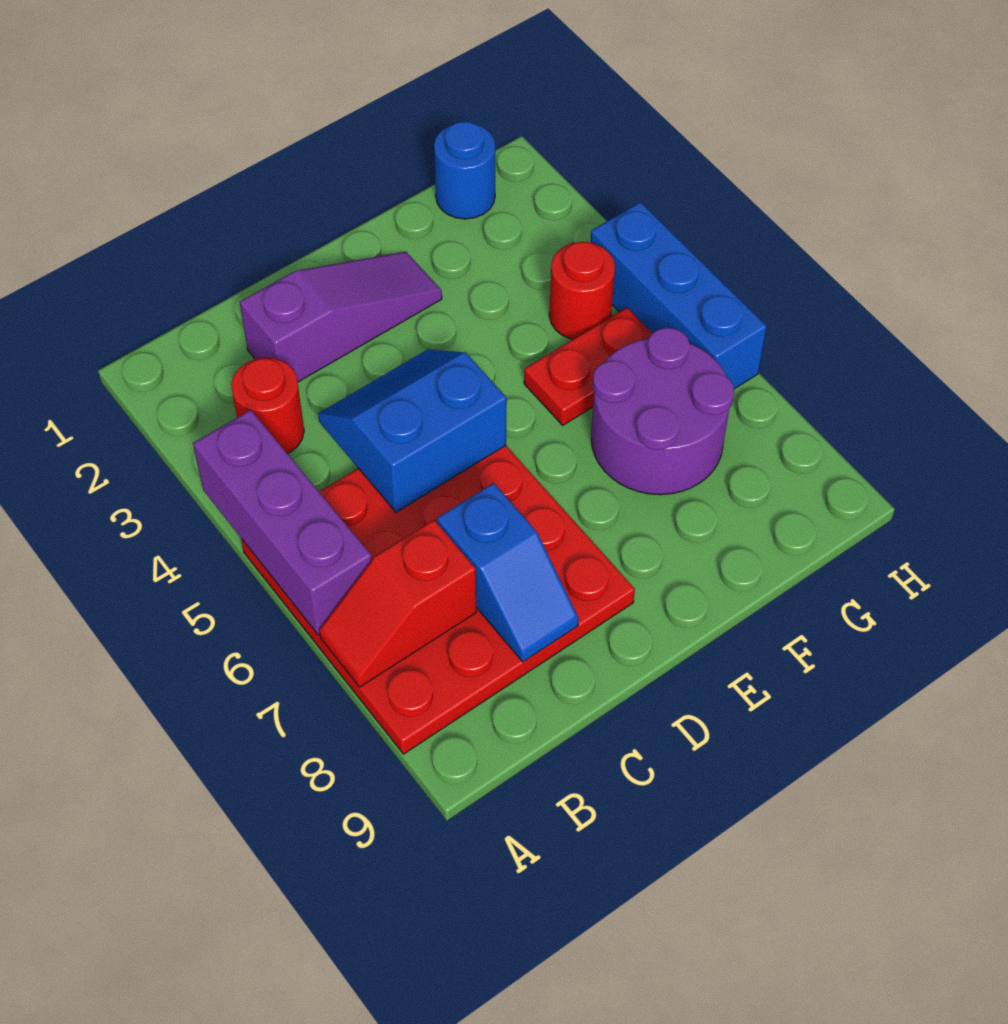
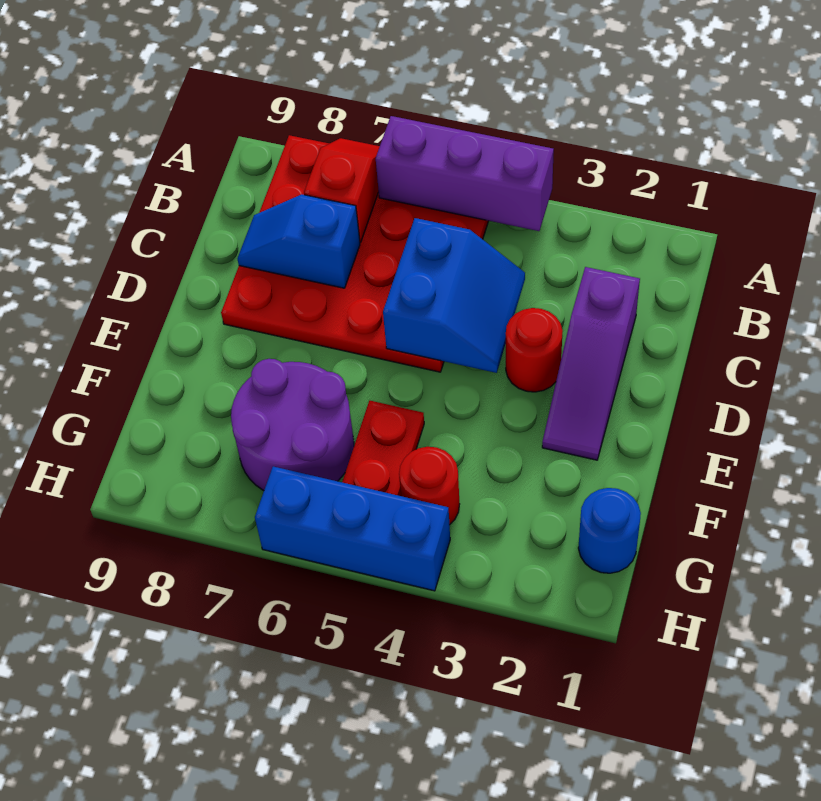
red round brick B3 level 1 -> red round brick D3 level 1

